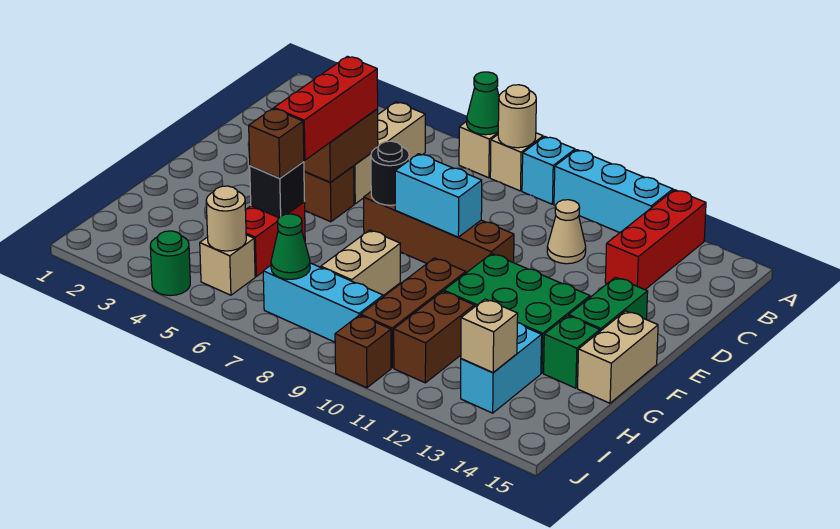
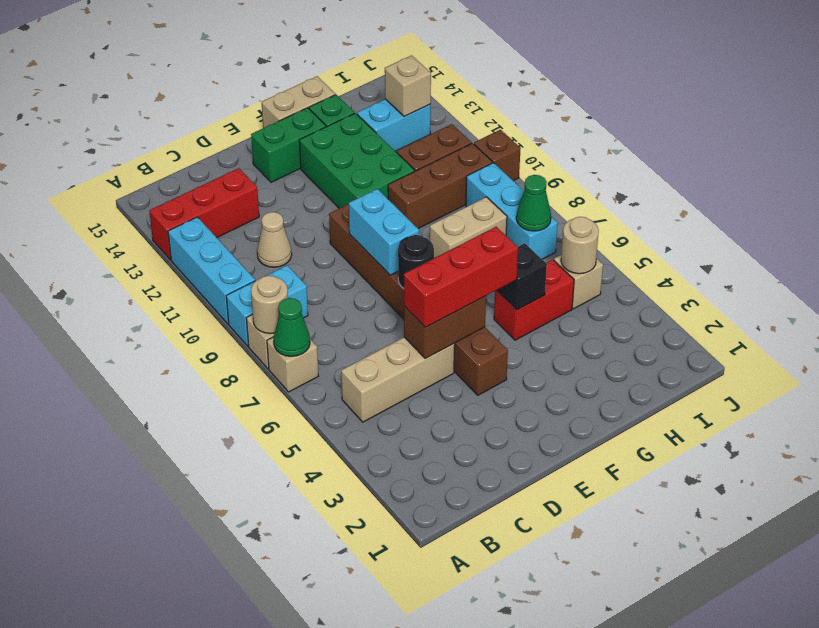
cyan brick A9 level 1 -> cyan brick A9:B9 level 1
brown brick G5 level 3 -> none
green round brick J4 level 1 -> none

